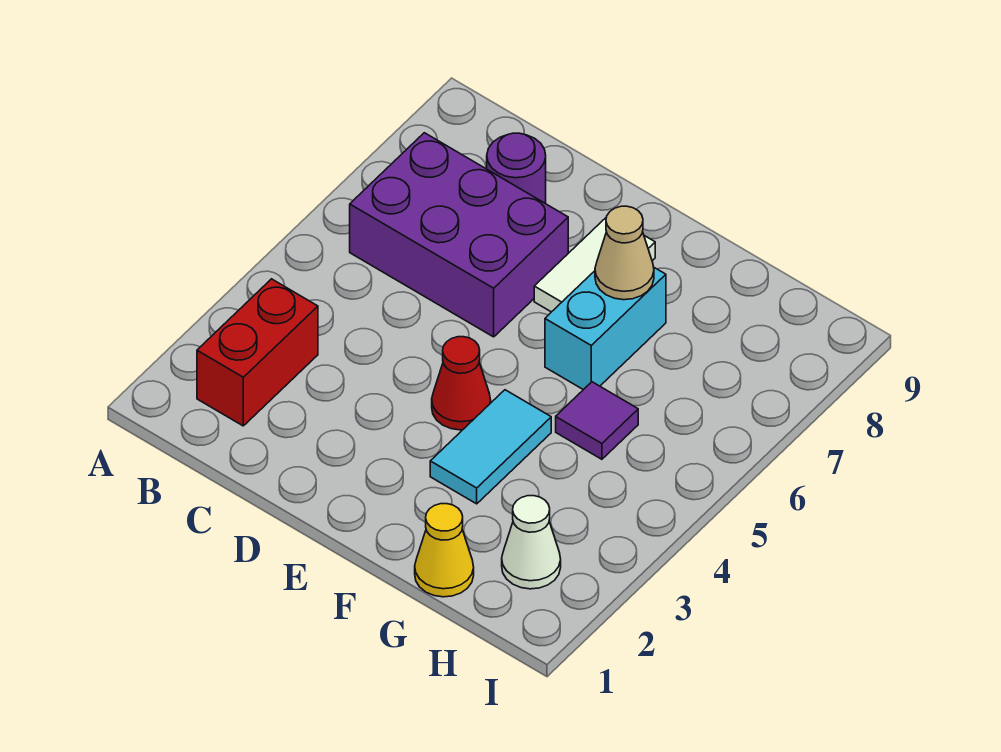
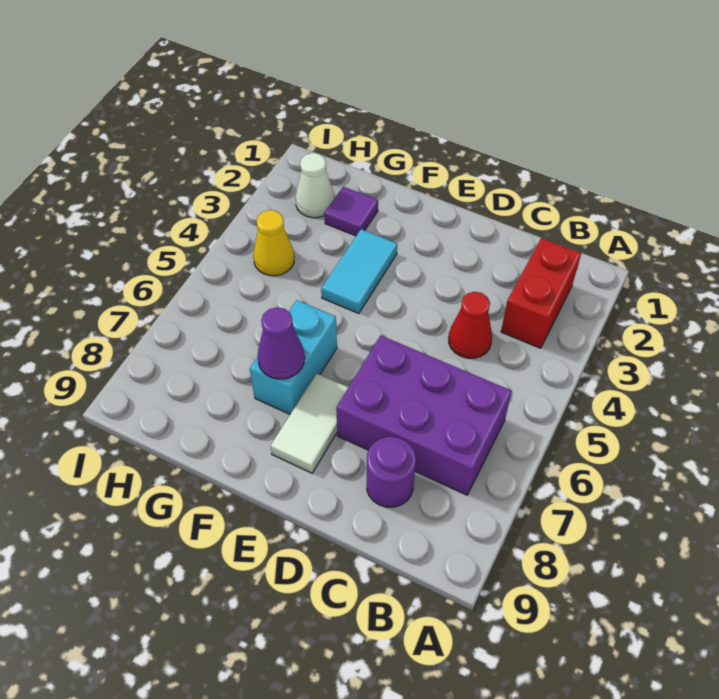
red cone E4 level 1 -> red cone C4 level 1
tan cone F7 level 2 -> purple cone F7 level 2
yellow cone G1 level 1 -> yellow cone H4 level 1
purple tile G5 level 1 -> purple tile G2 level 1

